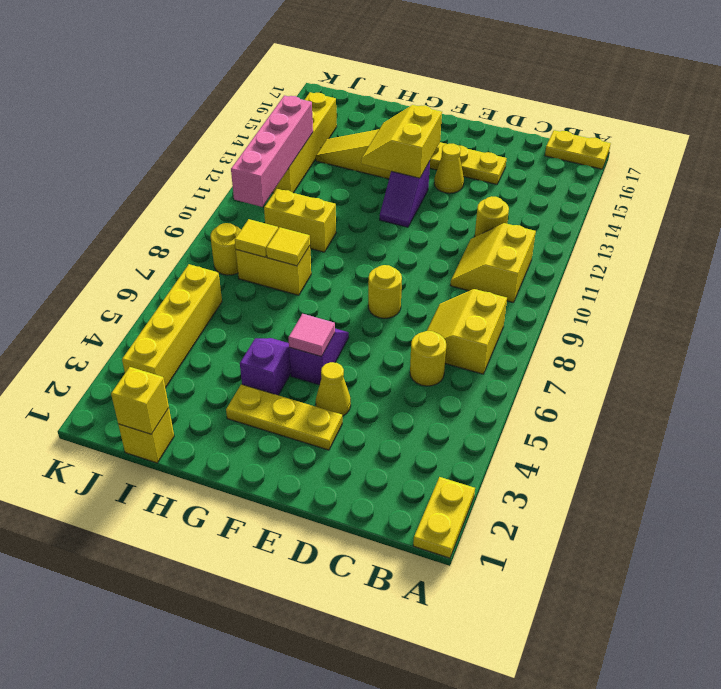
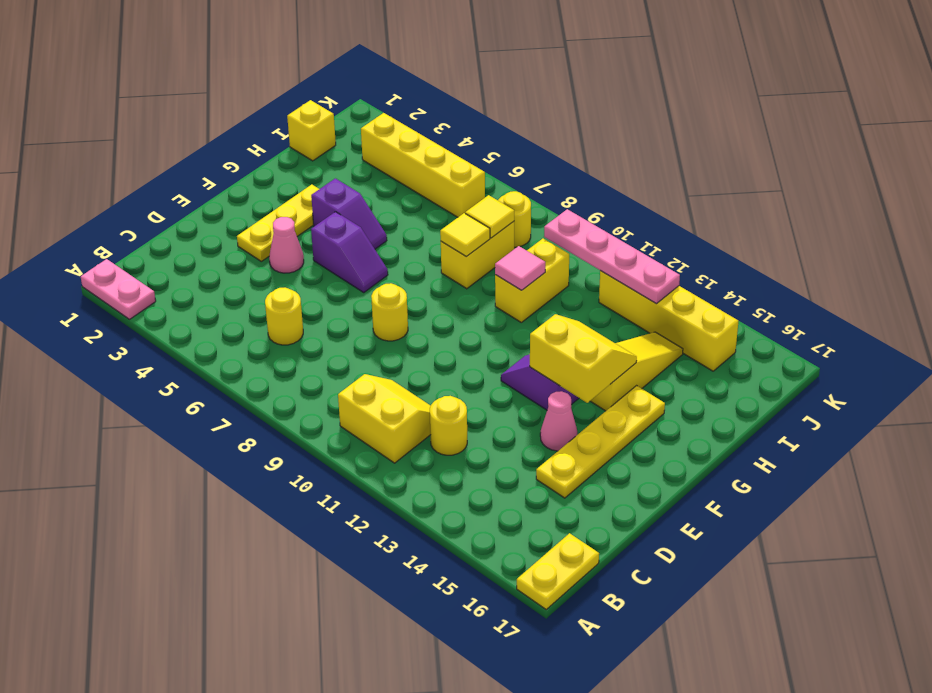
yellow plate A1:A2 level 1 -> pink plate A1:A2 level 1
yellow slope B7:C8 level 1 top B -> none
yellow cone E4 level 1 -> pink cone E4 level 1
yellow cone E14 level 1 -> pink cone E14 level 1
pink tile F5 level 2 -> pink tile H10 level 2
yellow brick I1 level 2 -> none
pink brick J10:J13 level 2 -> pink plate J10:J13 level 2

